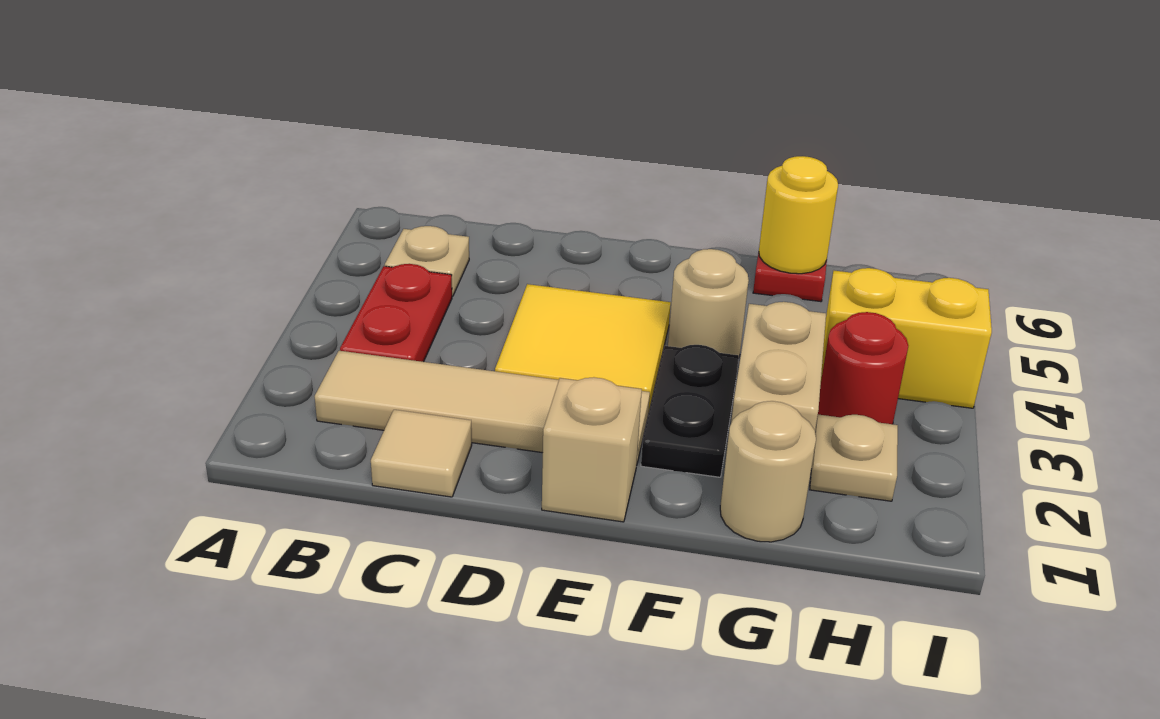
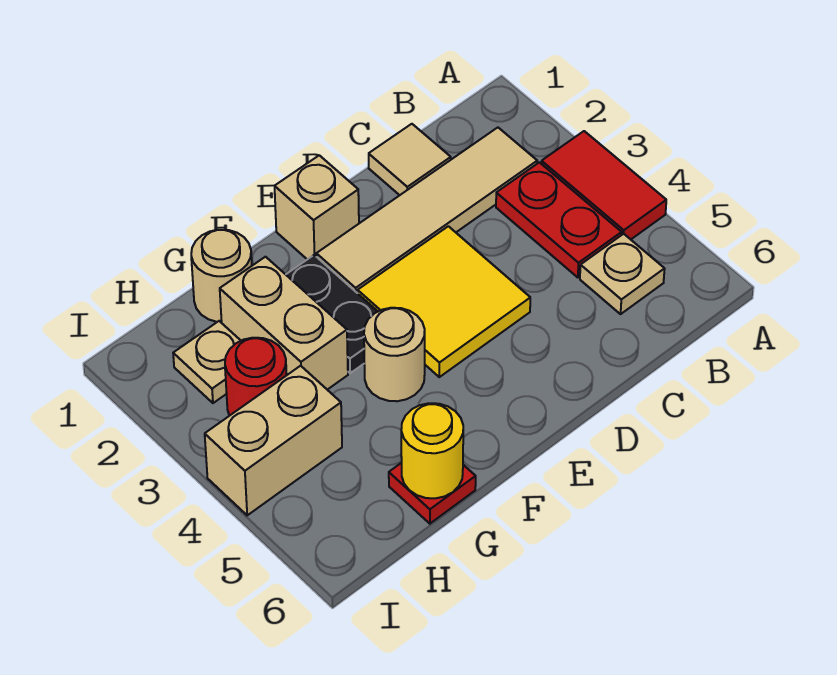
none -> red tile A3:A4 level 1
yellow brick H4:I4 level 1 -> tan brick H4:I4 level 1

